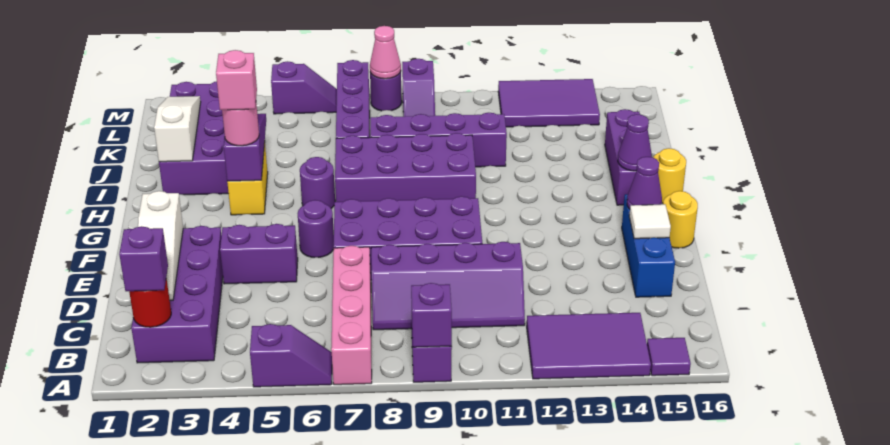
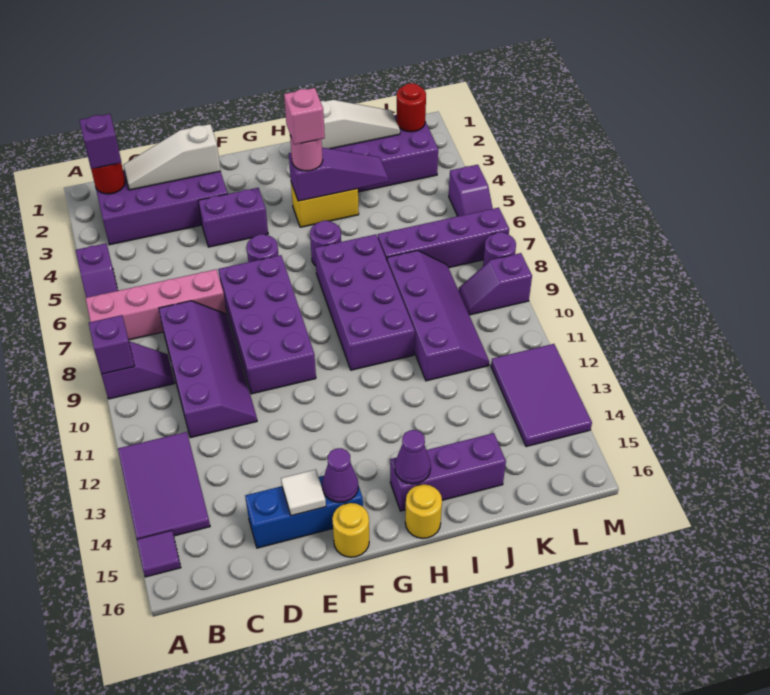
purple slope C8:D11 level 1 top D -> purple slope C8:D11 level 1 top C
purple brick E4:E5 level 1 -> purple brick E4:F4 level 1
none -> red round brick L2 level 2
pink cone M8 level 2 -> none

